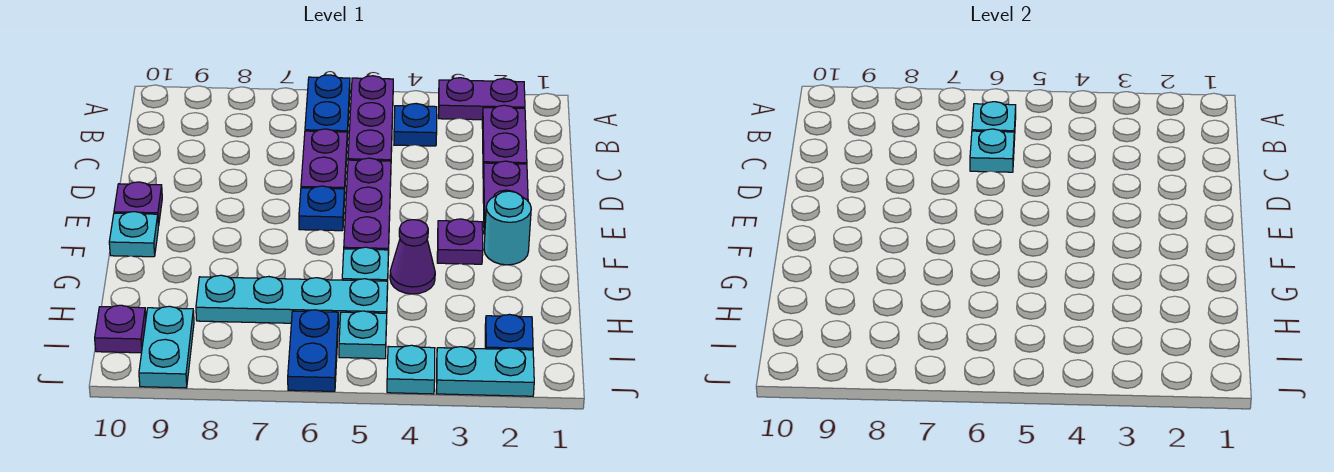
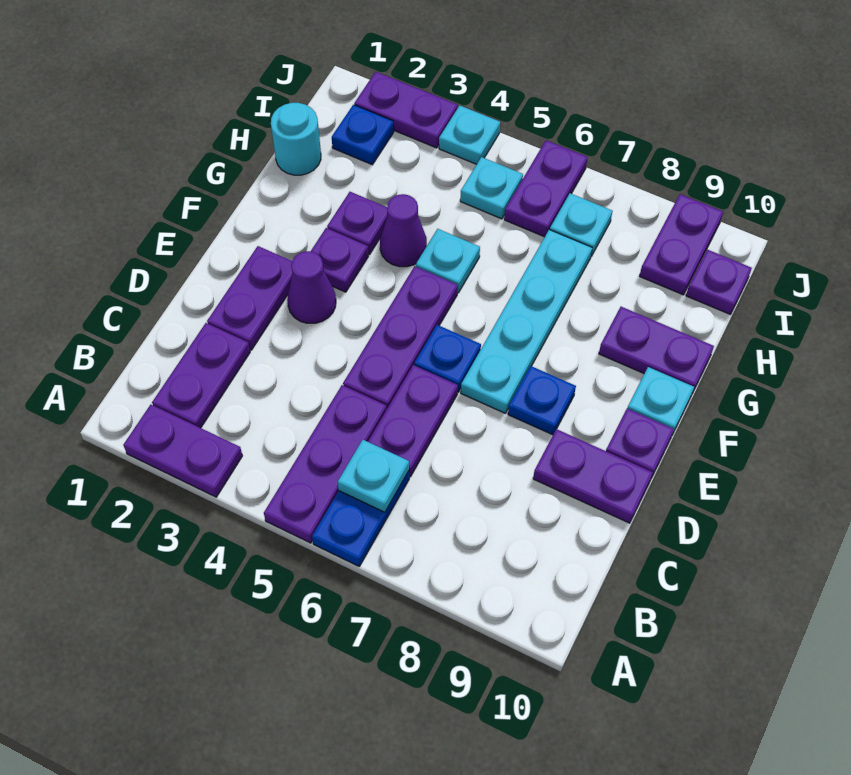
blue plate B4 level 1 -> blue plate E8 level 1
cyan plate C6 level 2 -> cyan plate I7 level 1
none -> purple plate D9:D10 level 1
none -> purple cone E3 level 1
cyan round brick F2 level 1 -> cyan round brick H1 level 1
none -> purple plate G3 level 1
none -> purple plate G9:G10 level 1
cyan plate H5:H8 level 1 -> cyan plate E7:H7 level 1
blue plate I6:J6 level 1 -> purple plate I6:J6 level 1
cyan plate I9:J9 level 1 -> purple plate I9:J9 level 1
cyan plate J2:J3 level 1 -> purple plate J2:J3 level 1

